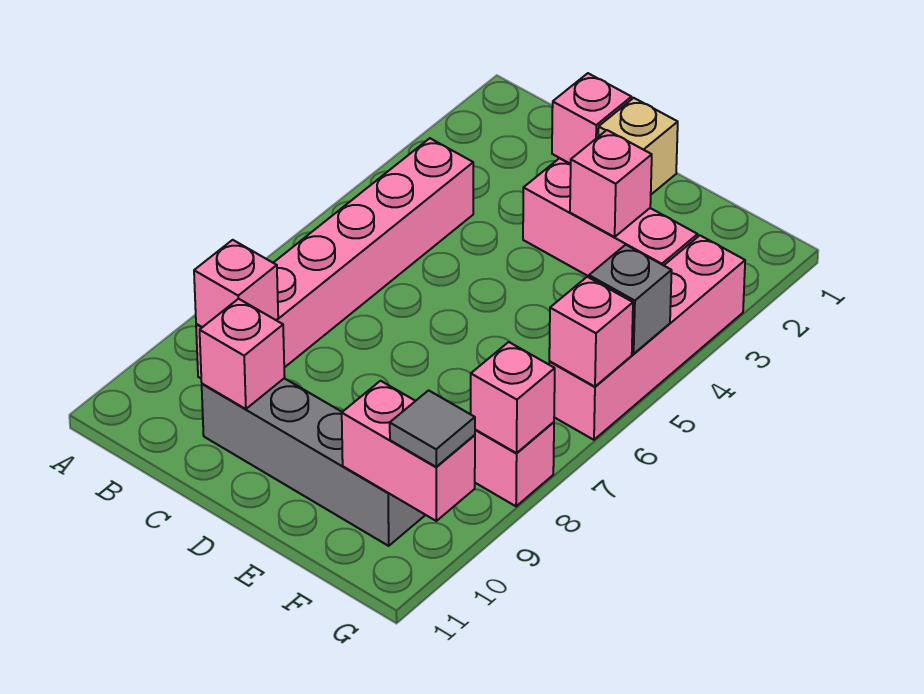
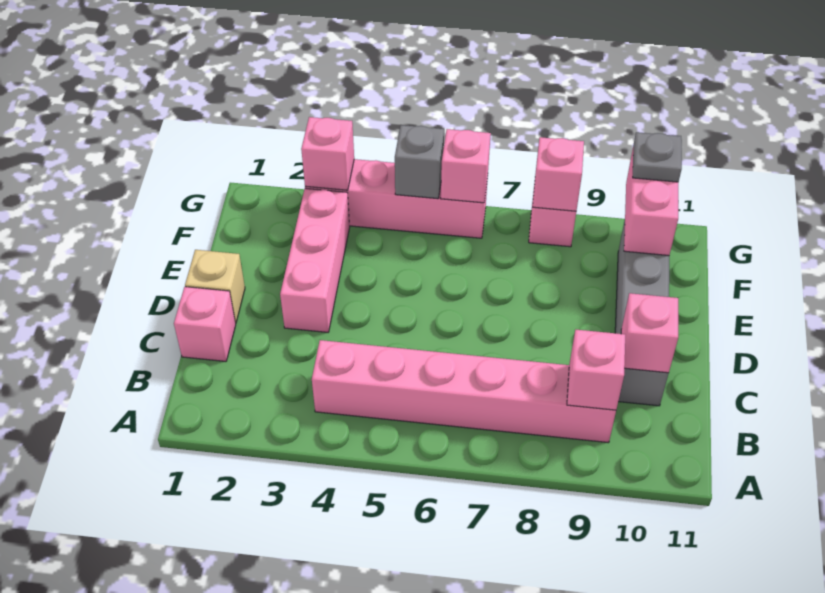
pink brick E3 level 2 -> pink brick G3 level 2
grey tile G10 level 3 -> grey plate G10 level 3

